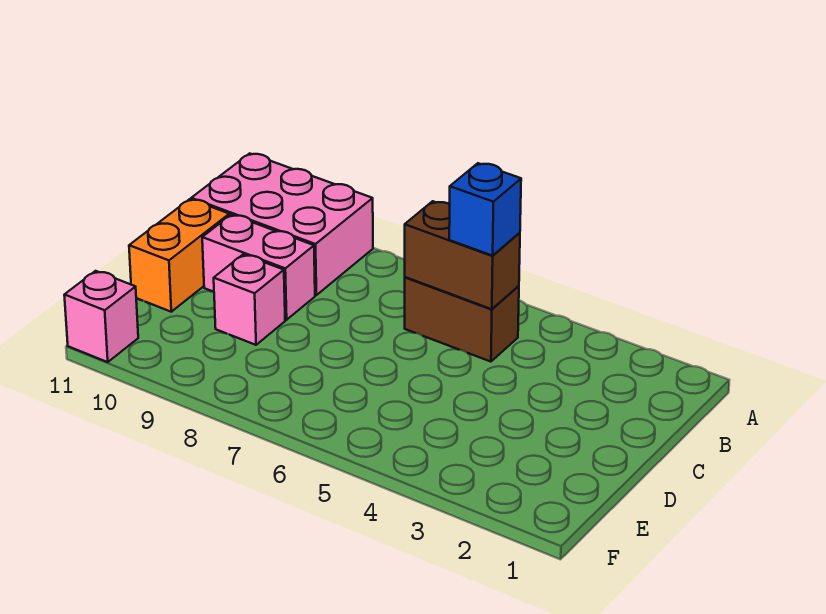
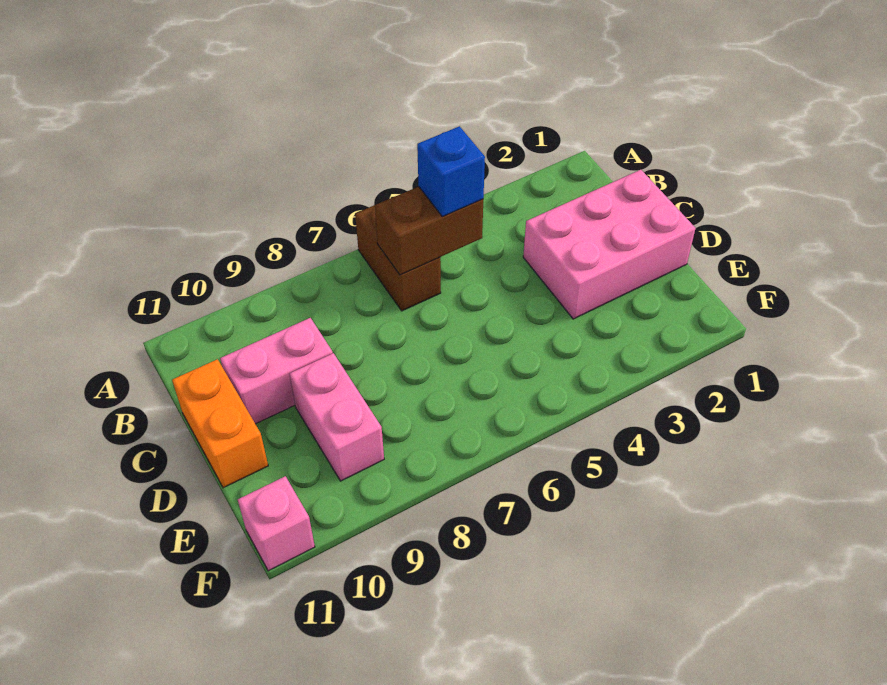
pink brick A9:B11 level 1 -> pink brick C1:D3 level 1
brown brick B5:B6 level 1 -> brown brick A6:B6 level 1
pink brick D9 level 1 -> pink brick D9:E9 level 1

